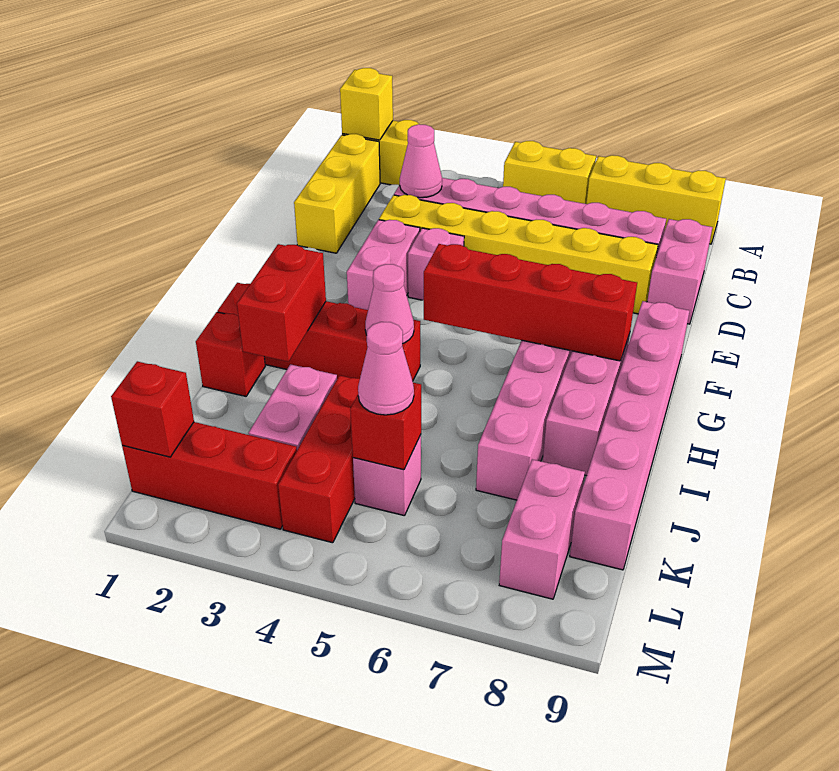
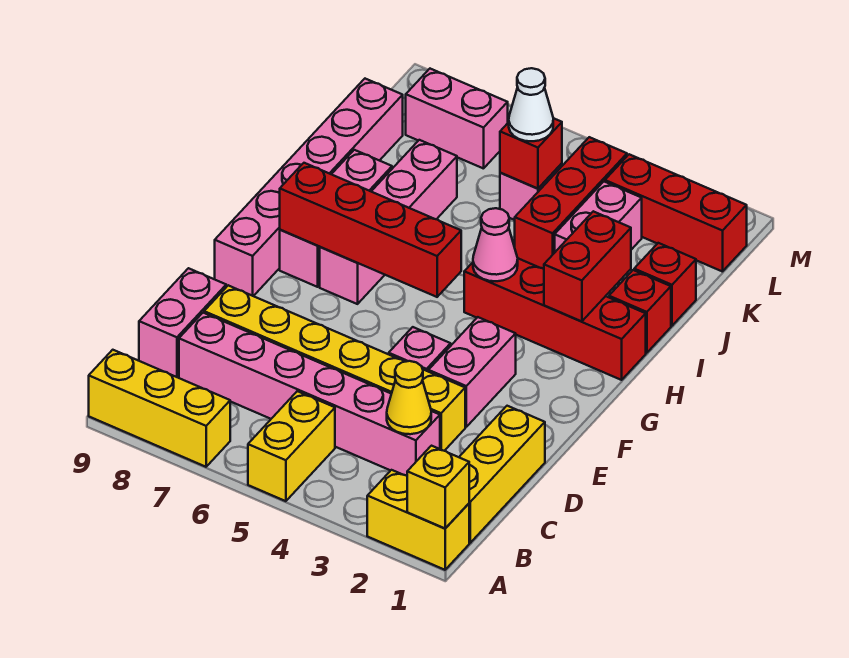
yellow brick A5:A6 level 1 -> yellow brick A5:B5 level 1
pink cone C3 level 2 -> yellow cone C3 level 2
pink cone K5 level 3 -> white cone K5 level 3
pink brick K8:L8 level 1 -> pink brick L7:L8 level 1
red brick L1 level 2 -> red brick J1 level 1

